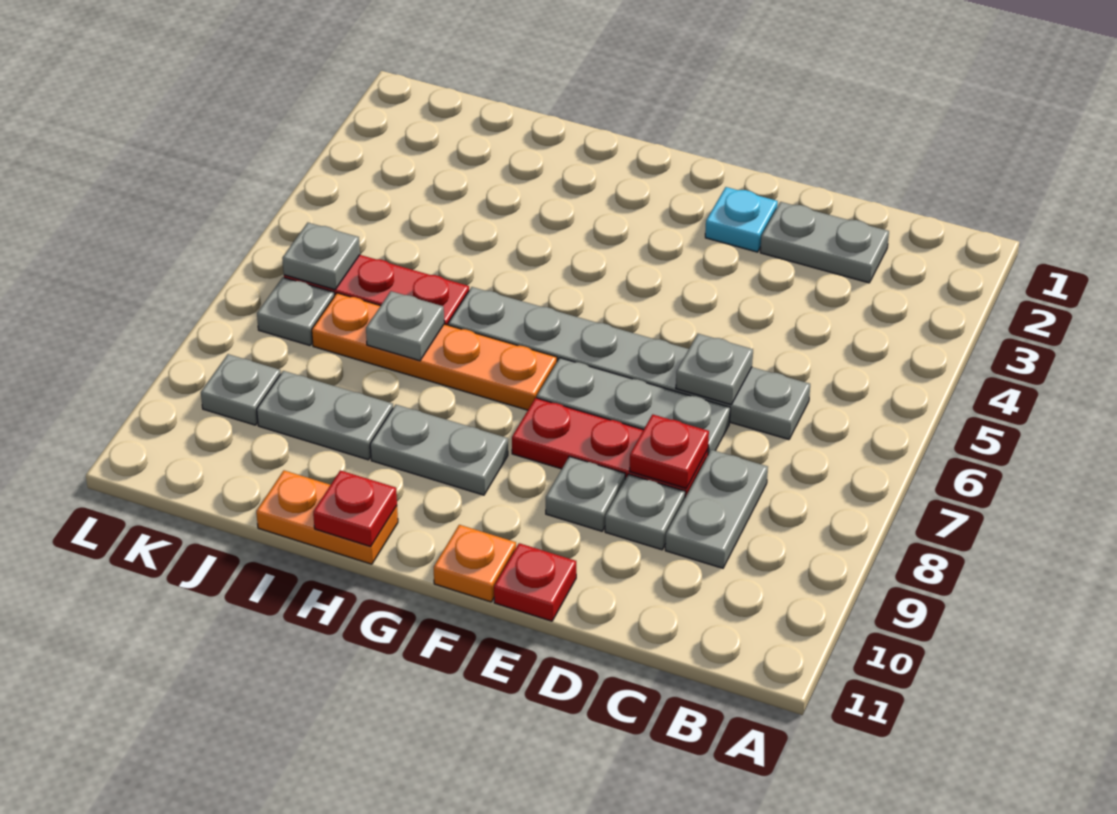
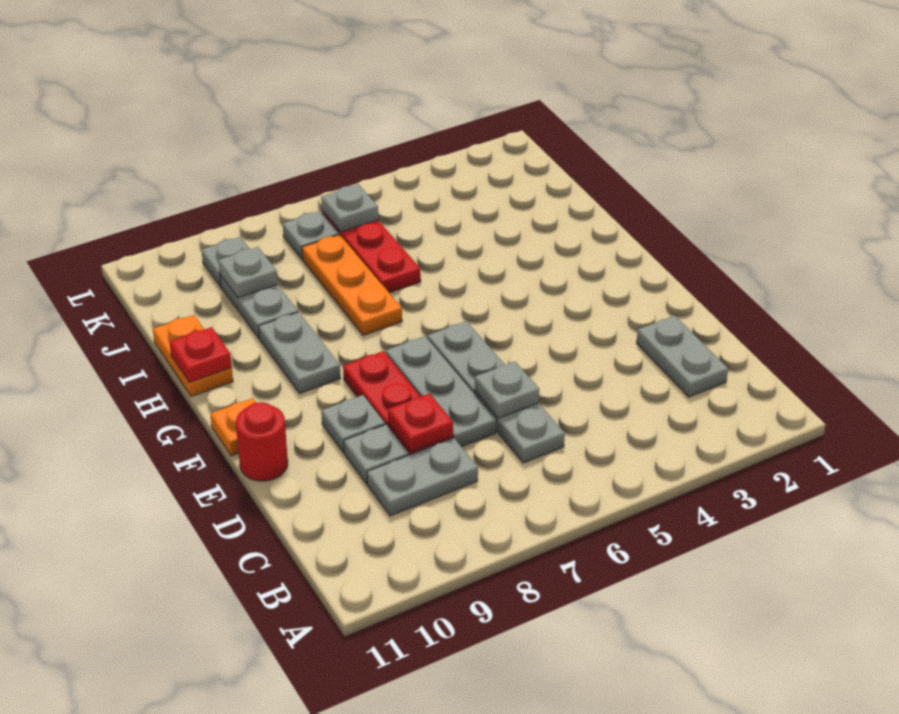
grey plate C6:H6 level 1 -> grey plate C6:F6 level 1
cyan plate E2 level 1 -> none
red plate E11 level 1 -> red round brick E11 level 1
orange plate G7:J7 level 1 -> orange plate H7:J7 level 1
grey plate I7 level 2 -> grey plate J9 level 2

